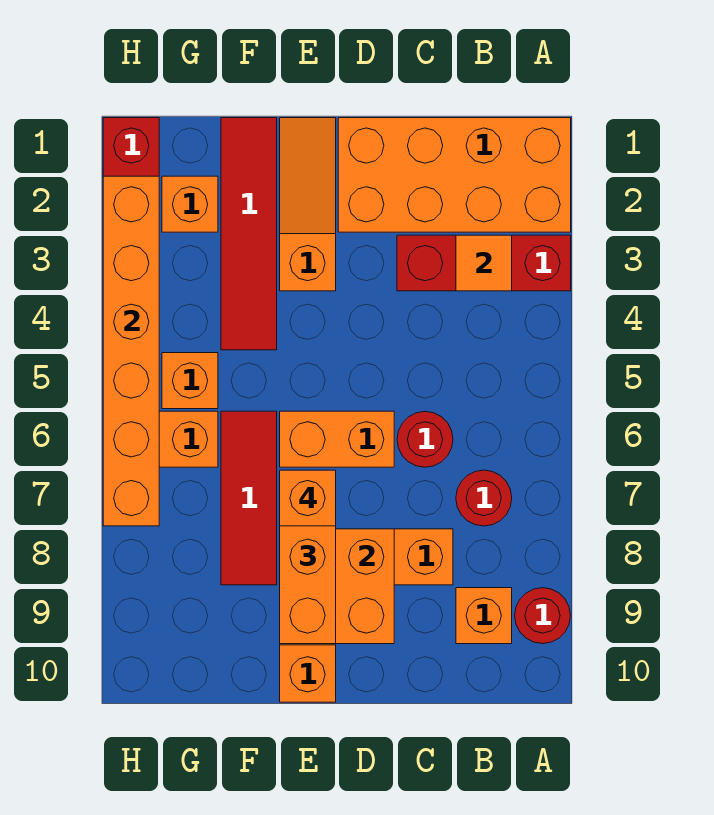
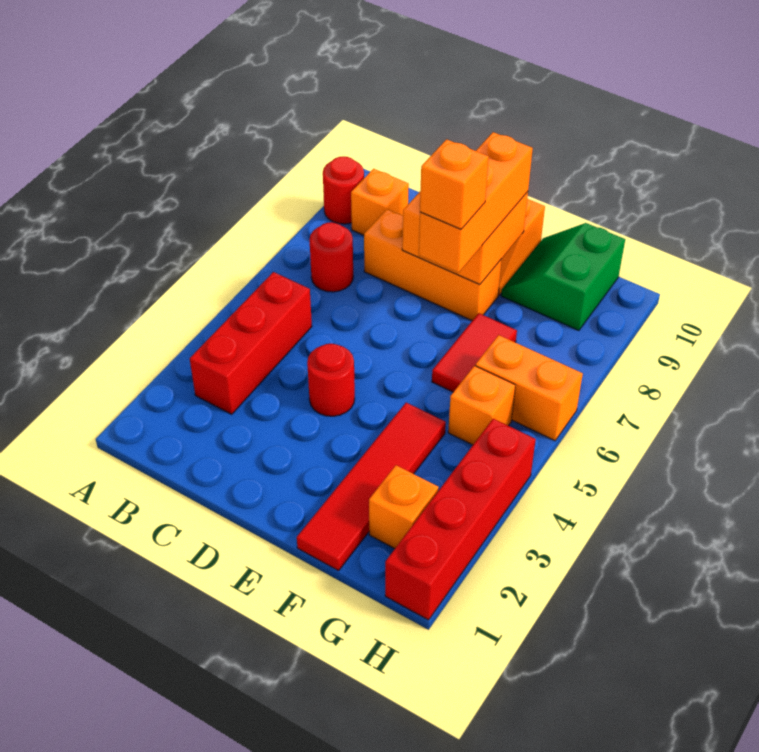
orange brick A1:D2 level 1 -> none
red brick A3:C3 level 1 -> red brick B3:B5 level 1
orange tile B3 level 2 -> none
red round brick C6 level 1 -> red round brick D4 level 1
orange brick D6:E6 level 1 -> none
orange slope E1:E3 level 1 top 3 -> none
red tile F6:F8 level 1 -> red tile F6:F7 level 1
none -> green slope F9:G10 level 1 top G
orange brick H2:H7 level 2 -> none

